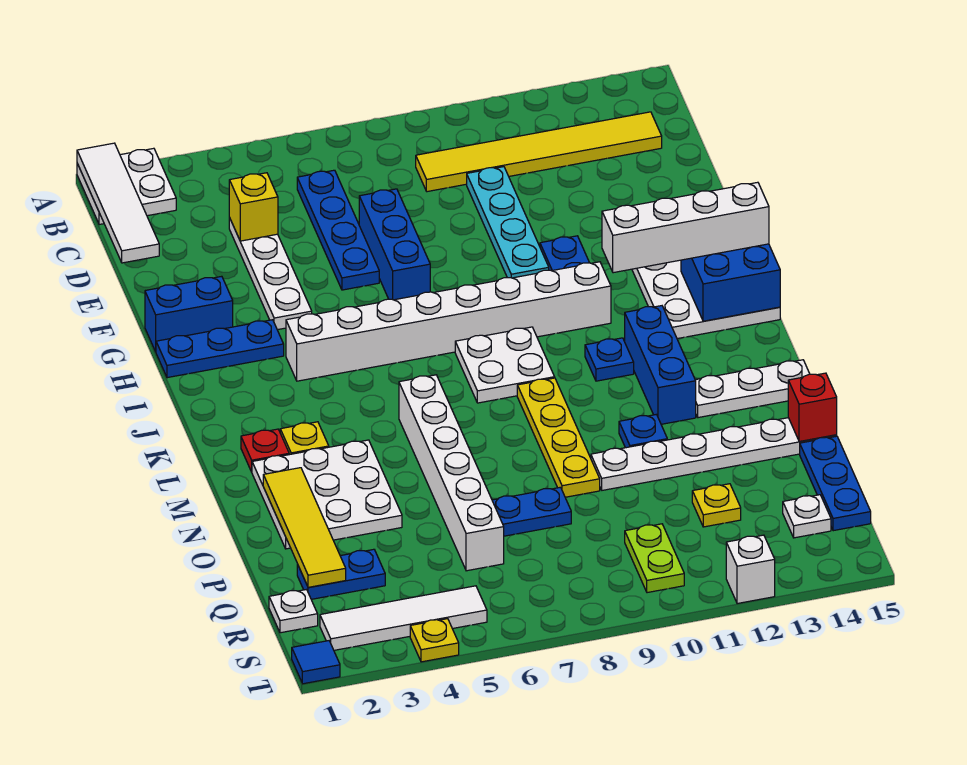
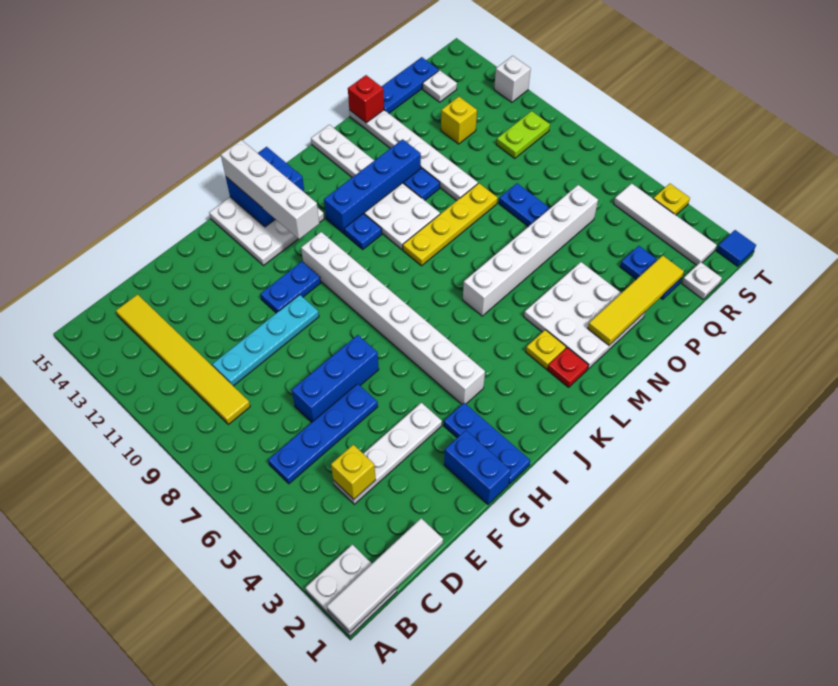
white plate J8:K9 level 1 -> white plate L10:M11 level 1
blue brick K12:M12 level 1 -> blue brick K12:N12 level 1
yellow plate Q12 level 1 -> yellow brick Q12 level 1

